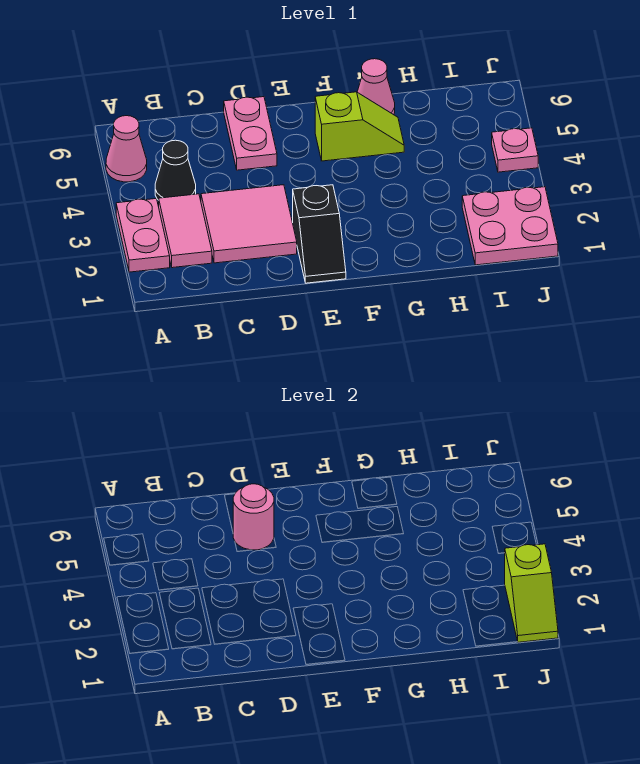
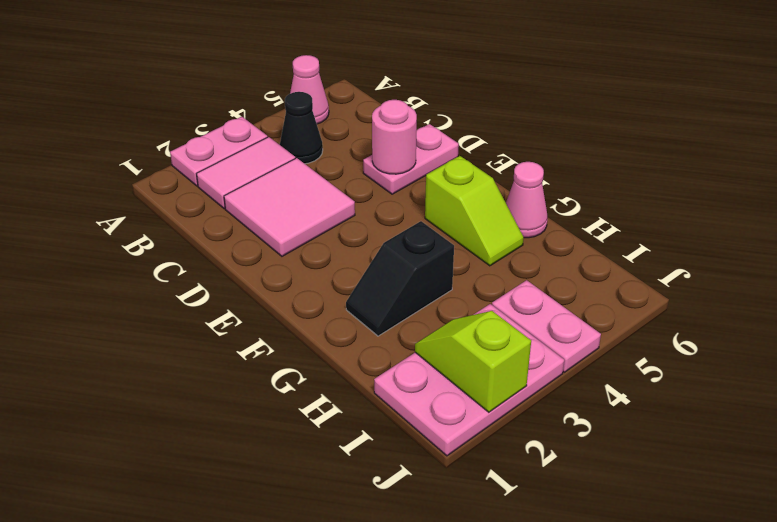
black slope E1:E2 level 1 top 2 -> black slope G2:G3 level 1 top 3
pink plate I1:J2 level 1 -> pink plate I1:J3 level 1
lime slope J1:J2 level 2 top 2 -> lime slope I2:J2 level 2 top J
pink plate J4 level 1 -> pink plate I4:J4 level 1

